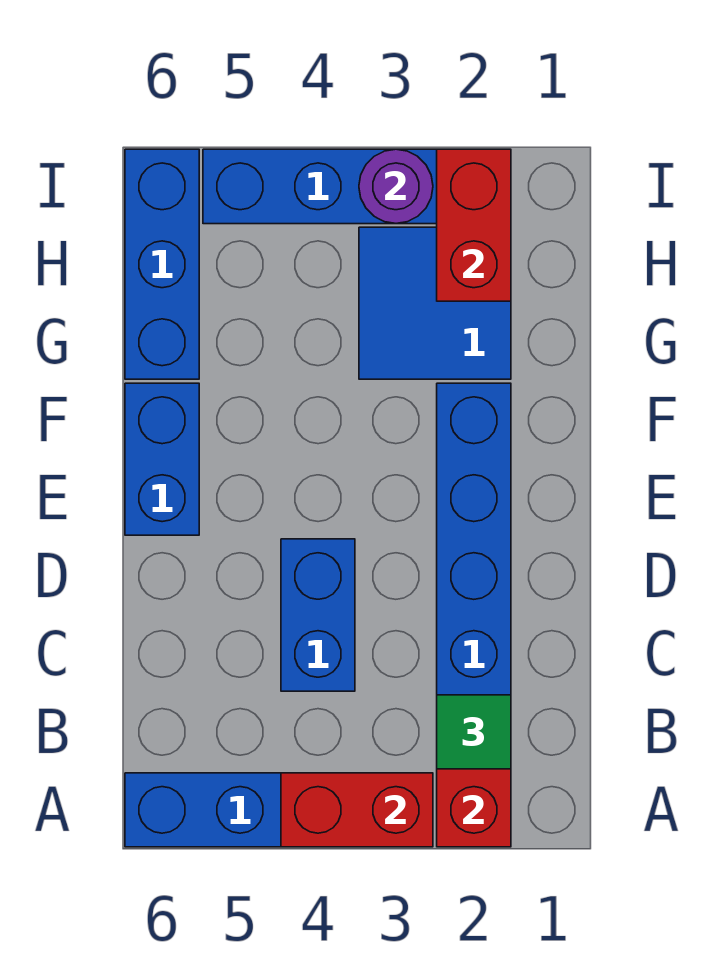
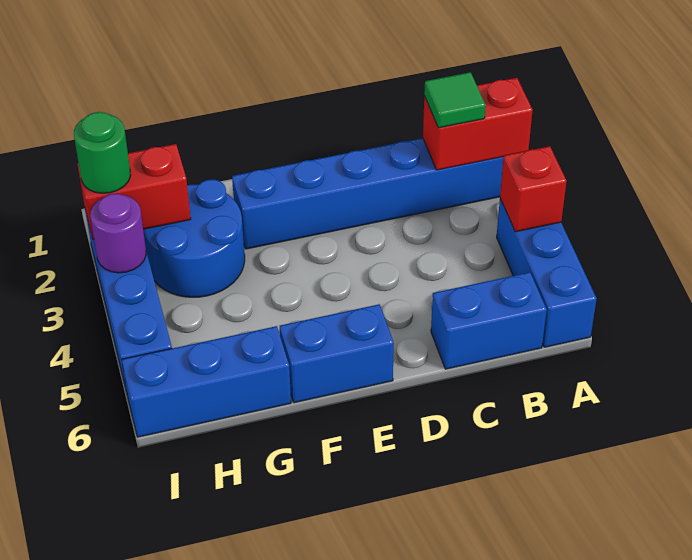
red brick A3:A4 level 2 -> red brick A4 level 2
blue brick C4:D4 level 1 -> blue brick B6:C6 level 1
blue tile G2:H3 level 1 -> blue round brick G2:H3 level 1
none -> green round brick I2 level 3

